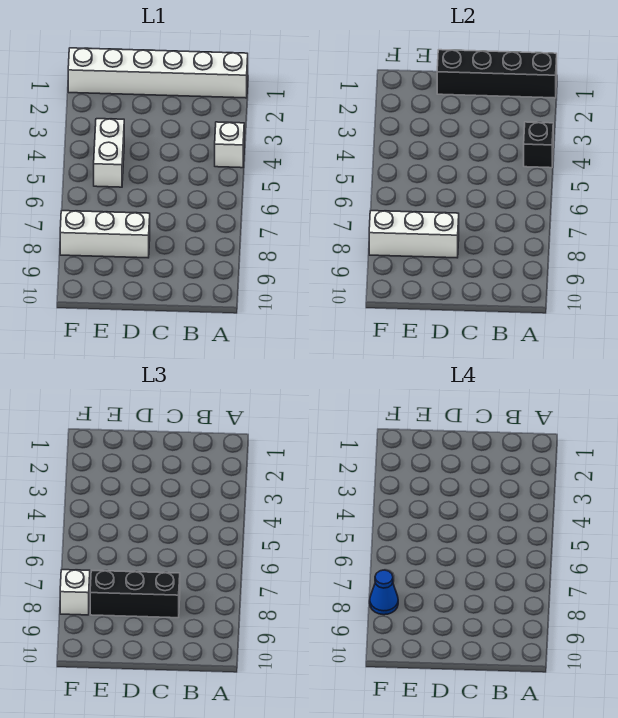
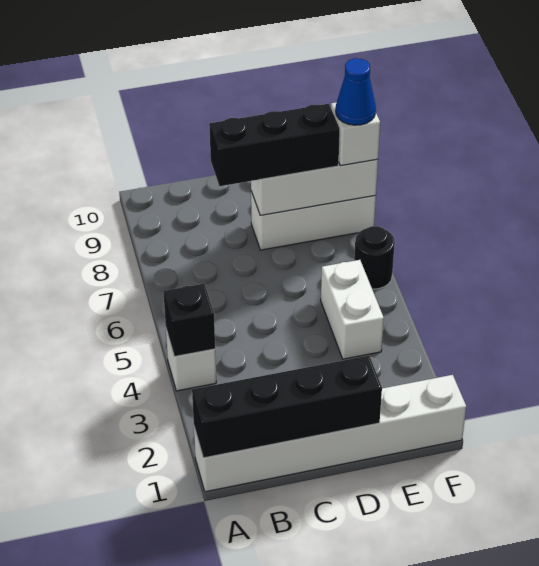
none -> black round brick F6 level 1

